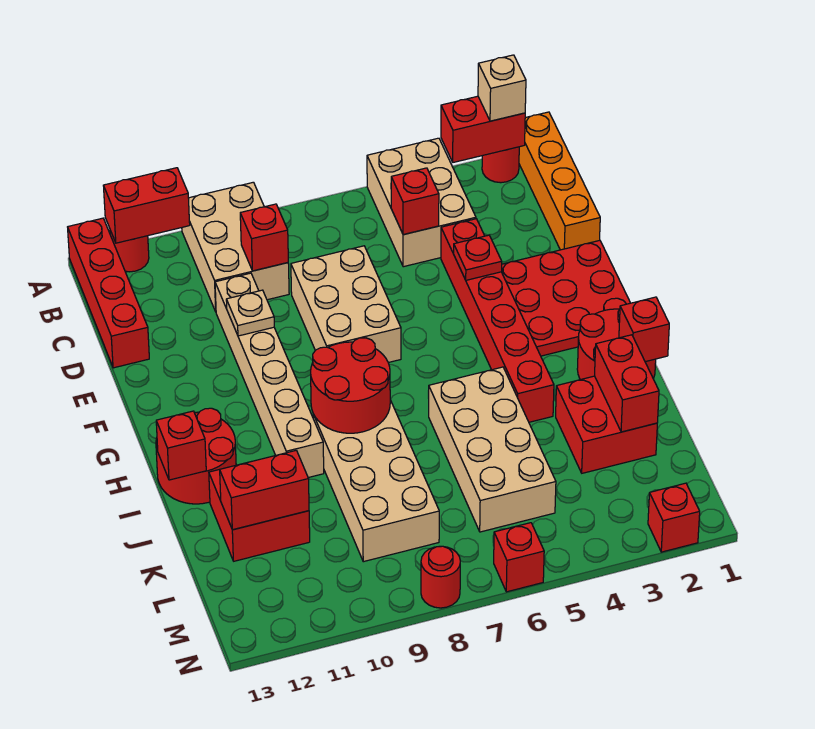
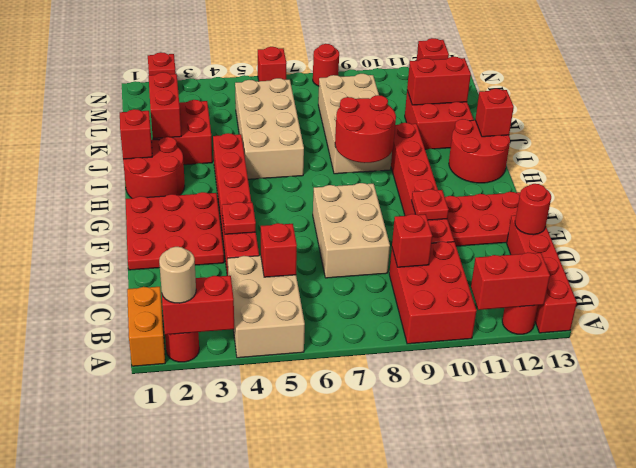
orange brick A1:D1 level 1 -> orange brick A1:B1 level 1
tan brick A2 level 3 -> tan round brick A2 level 3
tan brick A9:C10 level 1 -> red brick A9:C10 level 1
tan brick D10:I10 level 1 -> red brick D10:I10 level 1
none -> red round brick D13 level 2
tan plate E10 level 2 -> red plate E10 level 2
none -> red plate E11:F13 level 1
none -> red brick N12 level 1

